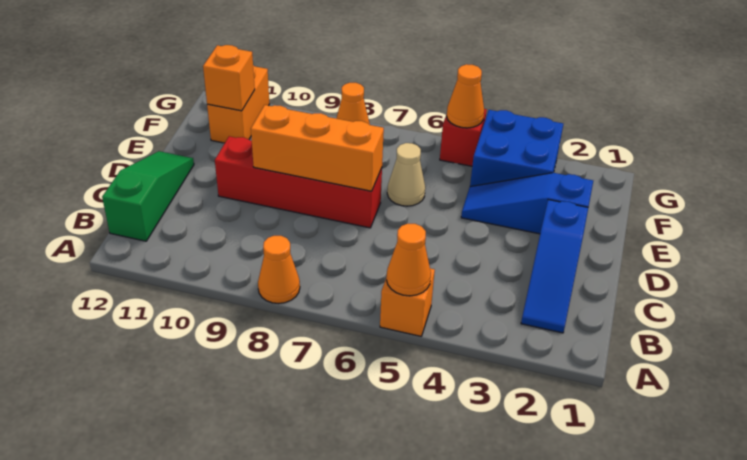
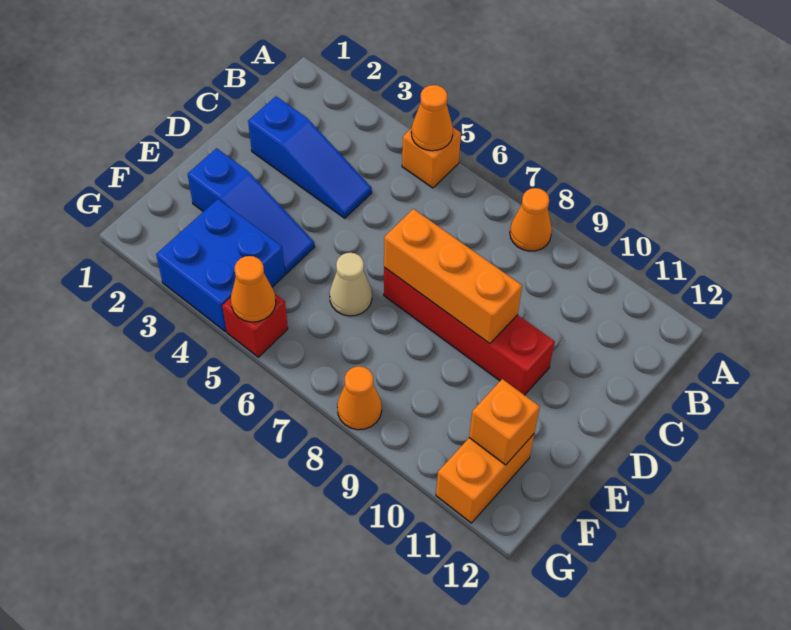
blue slope B2:D2 level 1 top D -> blue slope C2:C4 level 1 top 2
green slope B12:D12 level 1 top B -> none

